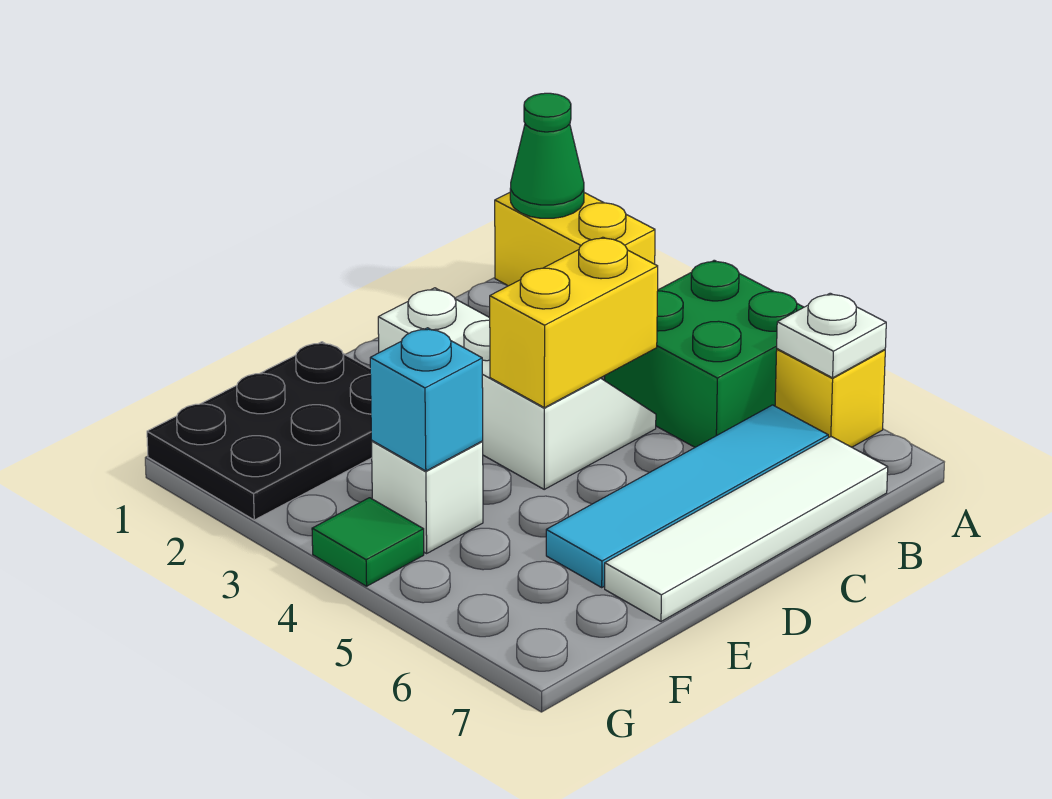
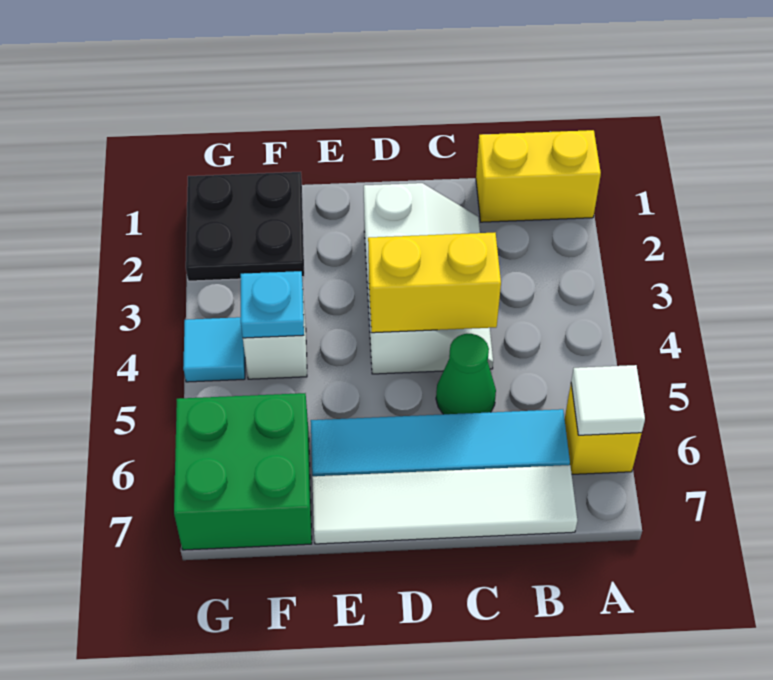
yellow brick A1:A2 level 1 -> yellow brick A1:B1 level 1
green cone A1 level 2 -> green cone C5 level 1
green brick A4:B5 level 1 -> green brick F6:G7 level 1
white plate A6 level 2 -> white tile A6 level 2
black plate E1:G2 level 1 -> black plate F1:G2 level 1
cyan brick F4 level 2 -> cyan plate F4 level 2
green tile G4 level 1 -> cyan tile G4 level 1

